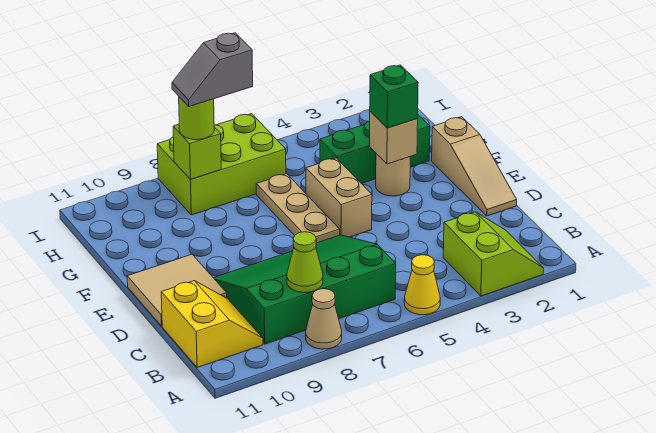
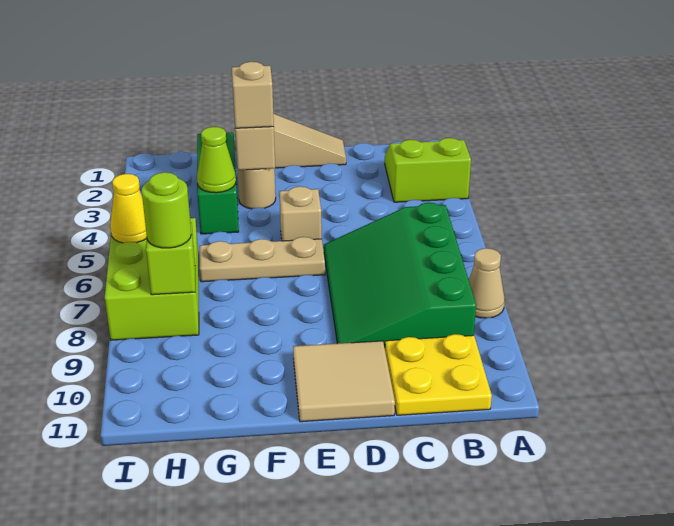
yellow cone A5 level 1 -> yellow cone I6 level 2
lime cone B8 level 2 -> lime cone G4 level 2
yellow slope B10:C11 level 1 top 11 -> yellow plate B10:C11 level 1
tan brick E5:F5 level 1 -> tan brick E5 level 1
green brick F3 level 3 -> tan brick F3 level 3
grey slope H7:H8 level 4 top 7 -> none

